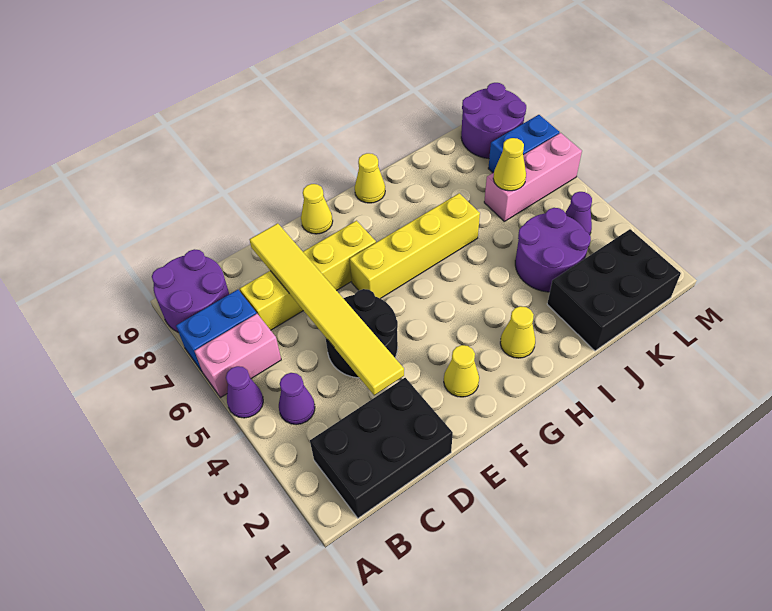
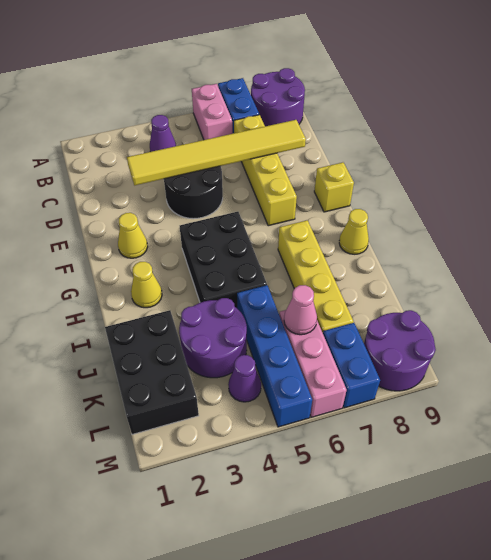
purple cone A5 level 1 -> none
black brick B1:D2 level 1 -> black brick G4:I5 level 1
yellow brick F6:I6 level 1 -> yellow brick H7:K7 level 1
yellow cone F9 level 1 -> yellow brick F9 level 1
none -> blue brick J5:M5 level 1
yellow cone K6 level 2 -> pink cone K6 level 2

